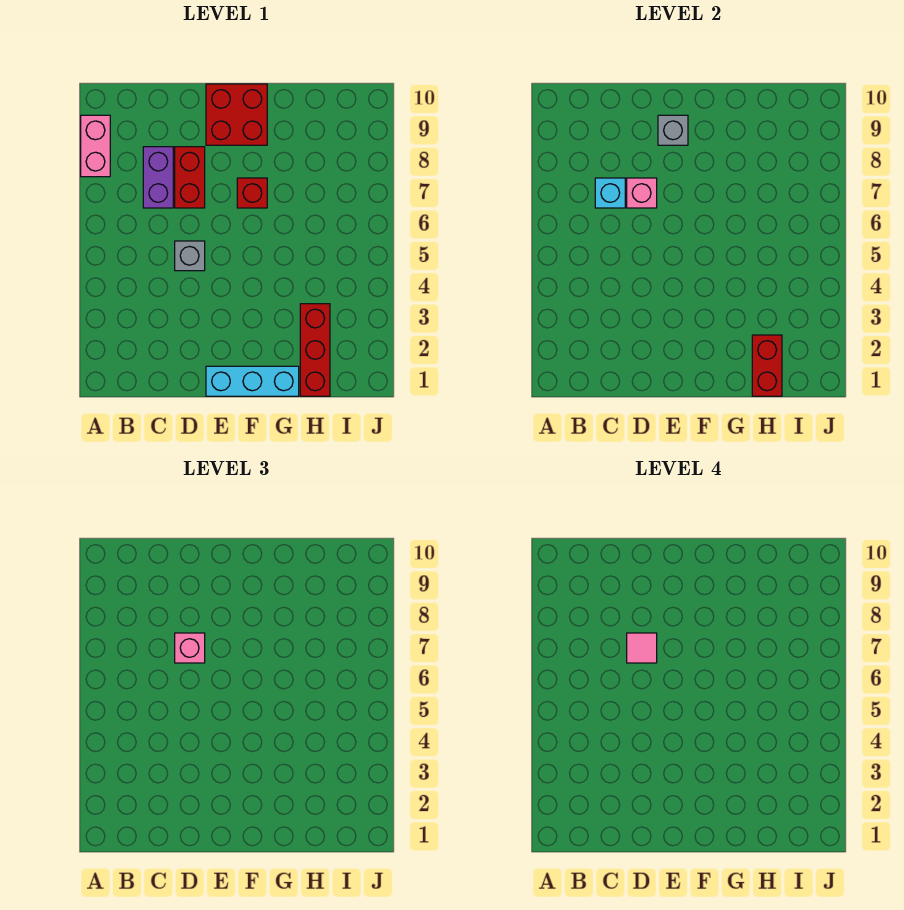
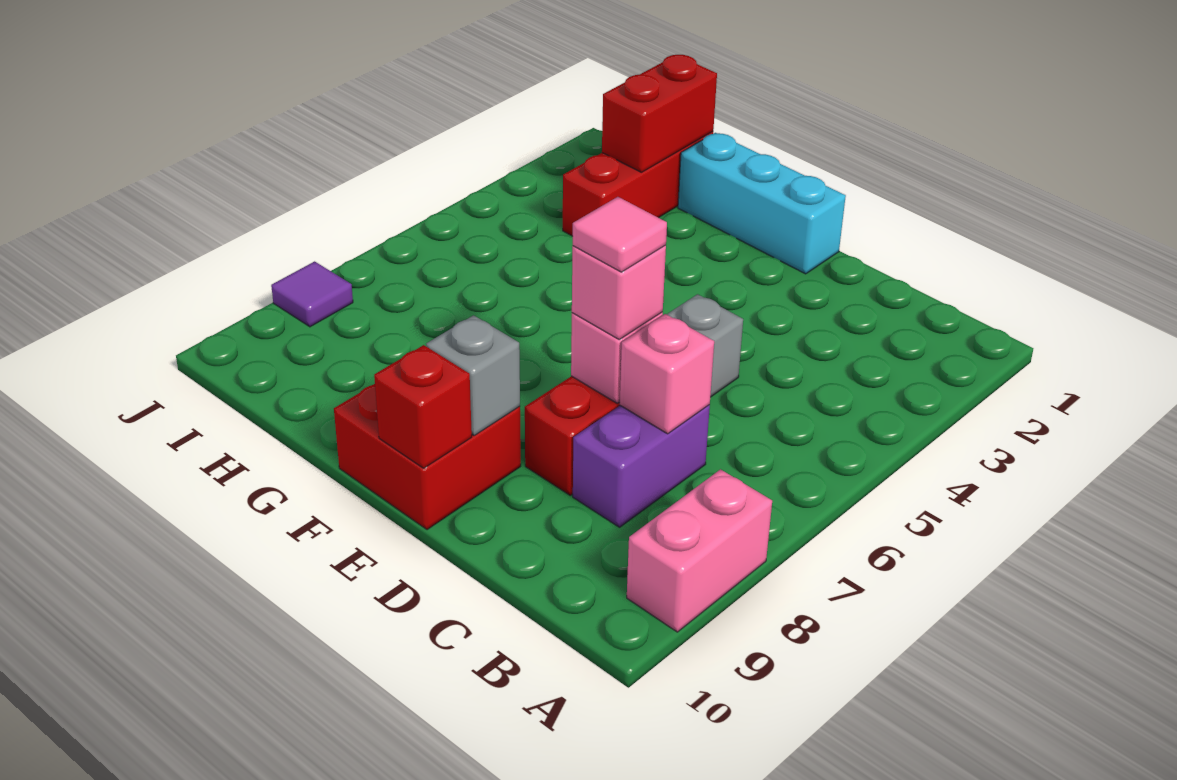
cyan brick C7 level 2 -> pink brick C7 level 2
red brick F7 level 1 -> red brick E10 level 2
none -> purple tile J8 level 1

